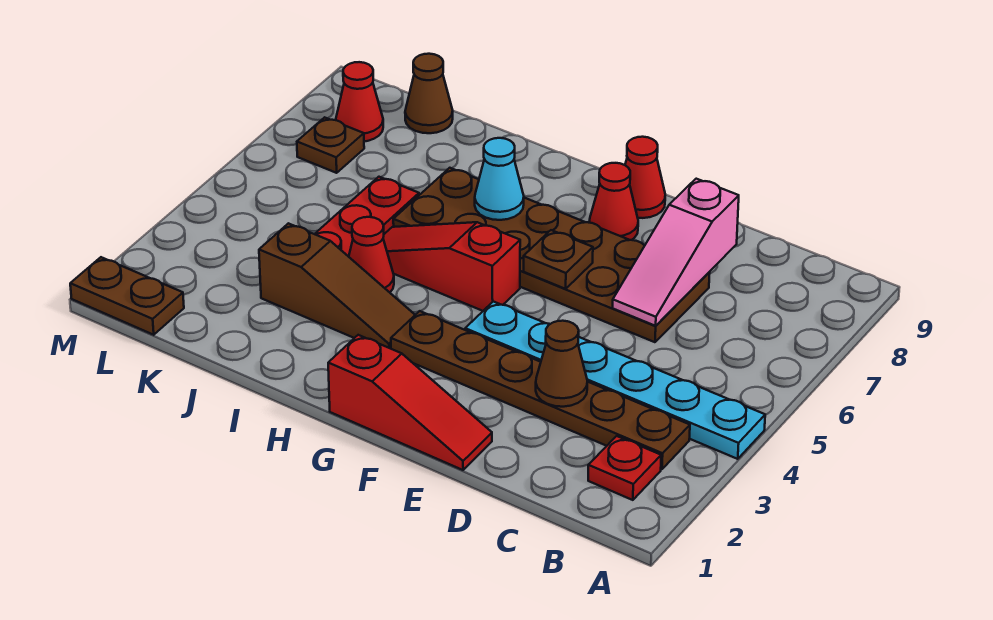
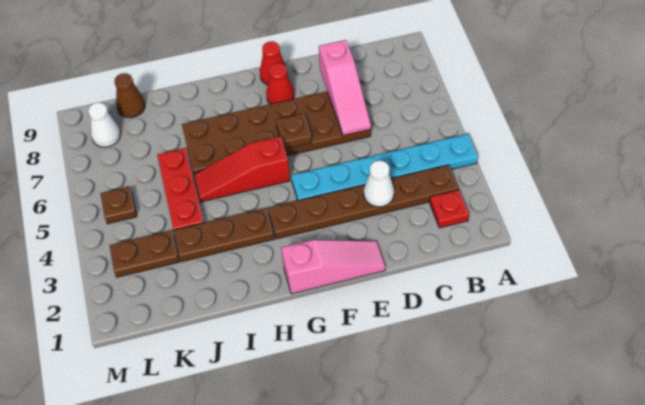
brown cone D3 level 2 -> white cone D3 level 2
red slope E1:G1 level 1 top G -> pink slope E1:G1 level 1 top G
brown slope H3:J3 level 1 top J -> brown plate H3:J3 level 1
cyan cone H7 level 2 -> none
red cone I4 level 1 -> none
brown plate L1:M1 level 1 -> brown plate K3:L3 level 1
brown plate L7 level 1 -> brown plate L5 level 1
red cone L8 level 1 -> white cone L8 level 1

